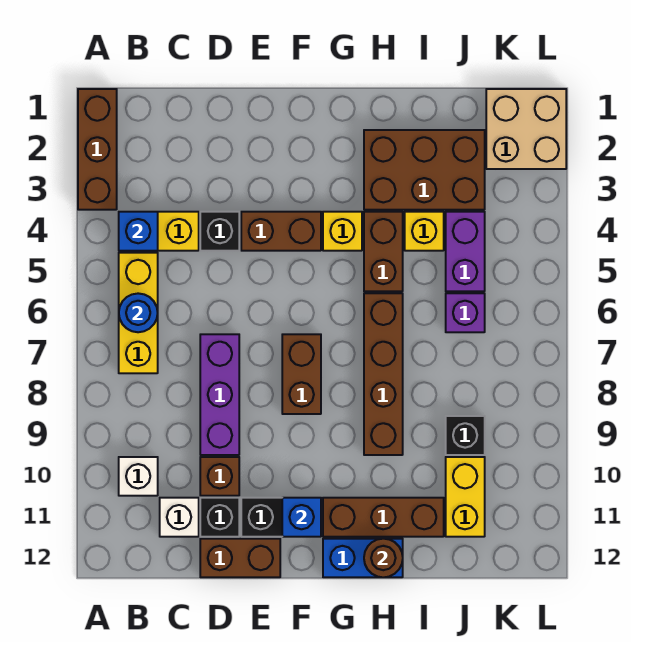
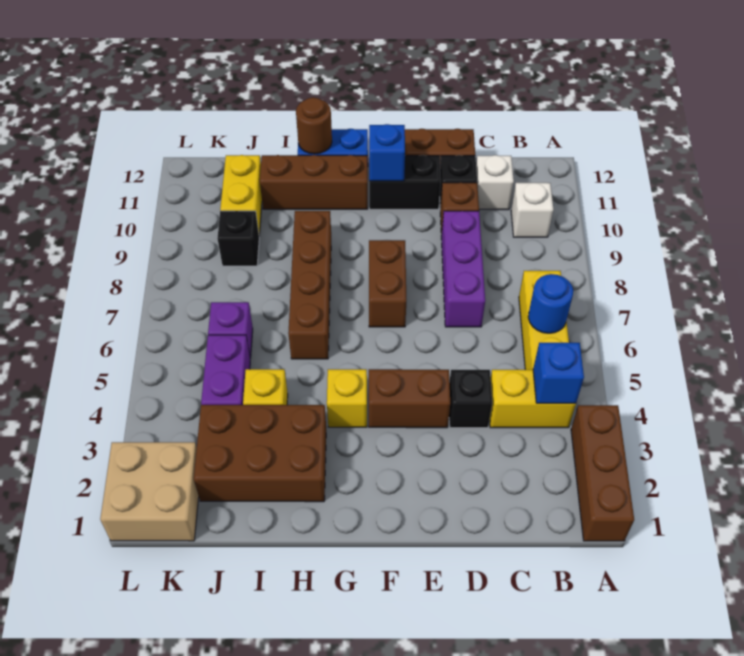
brown brick H4:H5 level 1 -> none

